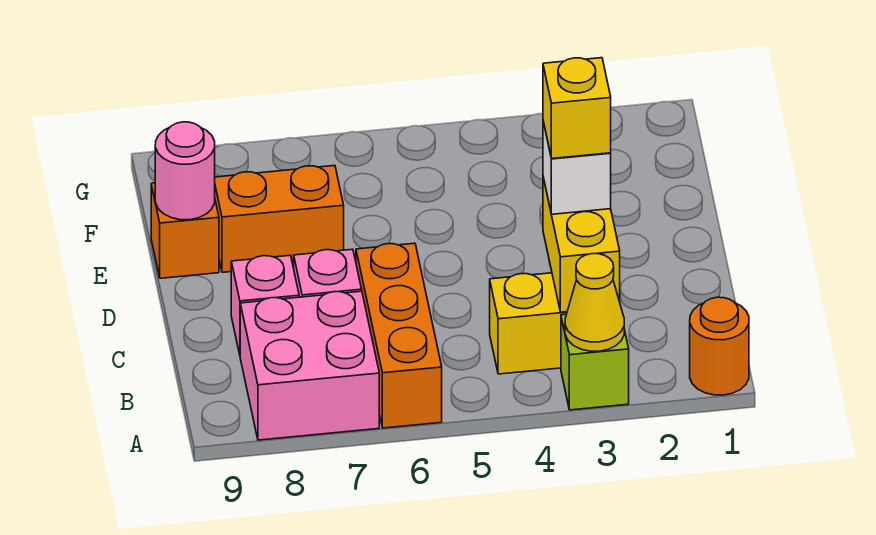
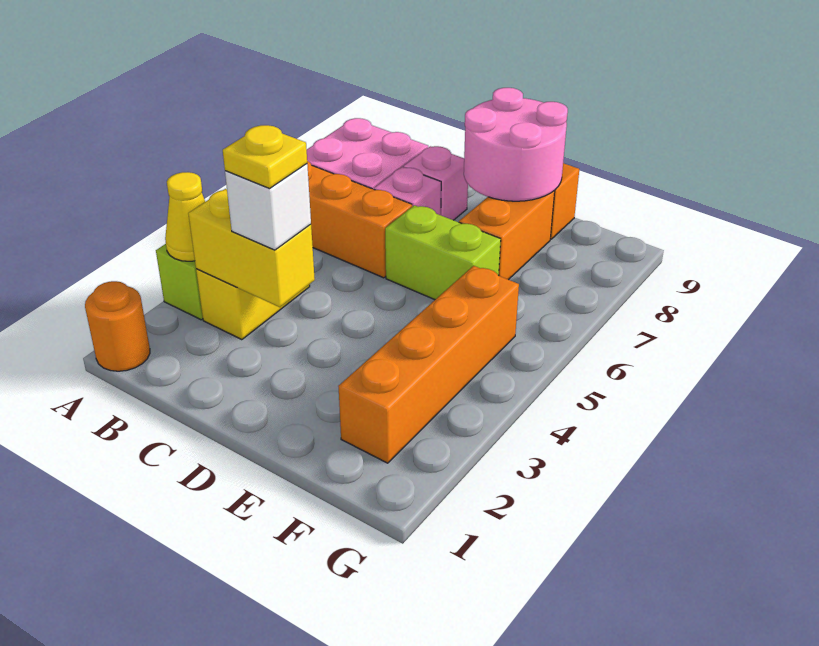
yellow brick C3 level 4 -> yellow plate C3 level 4
none -> lime brick D6:E6 level 1
pink round brick E9 level 2 -> pink round brick D8:E9 level 2
none -> orange brick F2:F5 level 1

